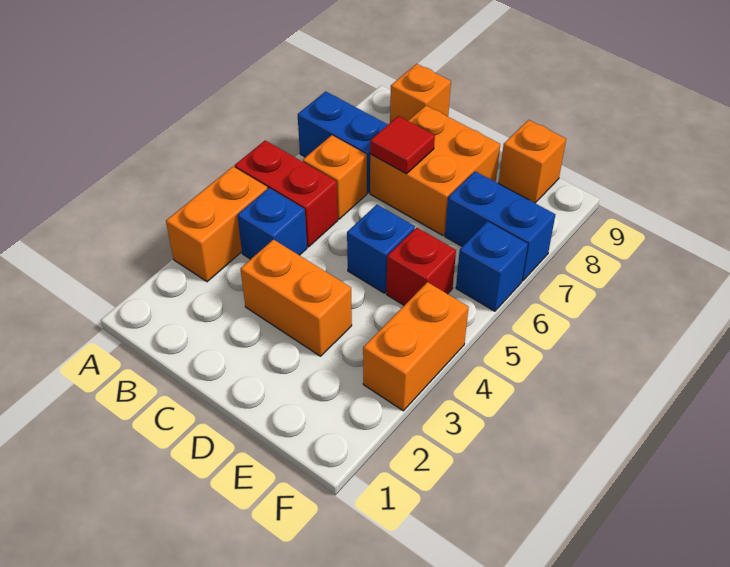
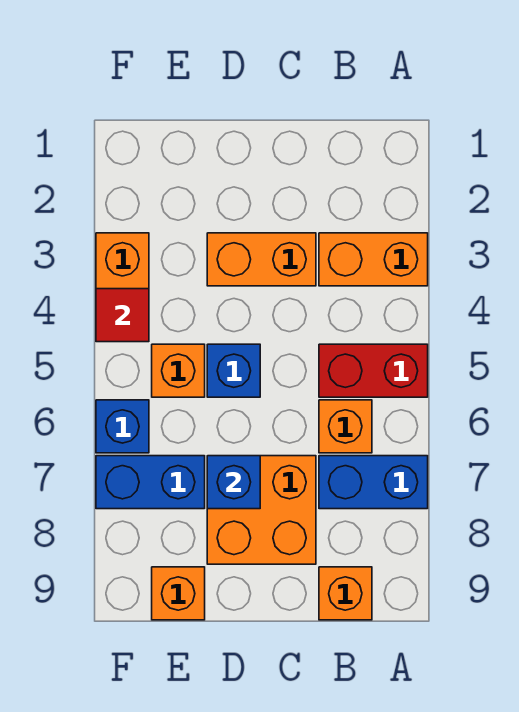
orange brick A3:A4 level 1 -> orange brick A3:B3 level 1
blue brick B4 level 1 -> blue brick D7 level 2
red tile C7 level 2 -> red tile F4 level 2
red brick E5 level 1 -> orange brick E5 level 1

